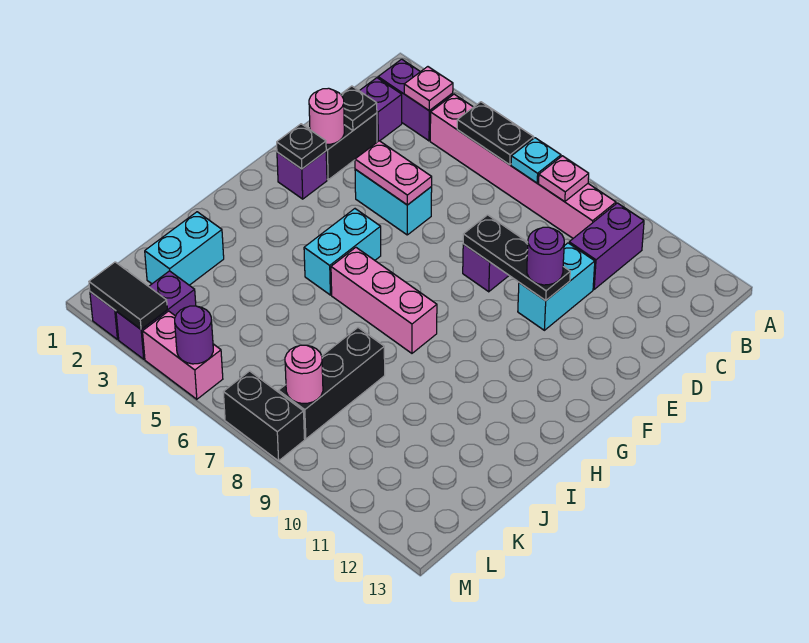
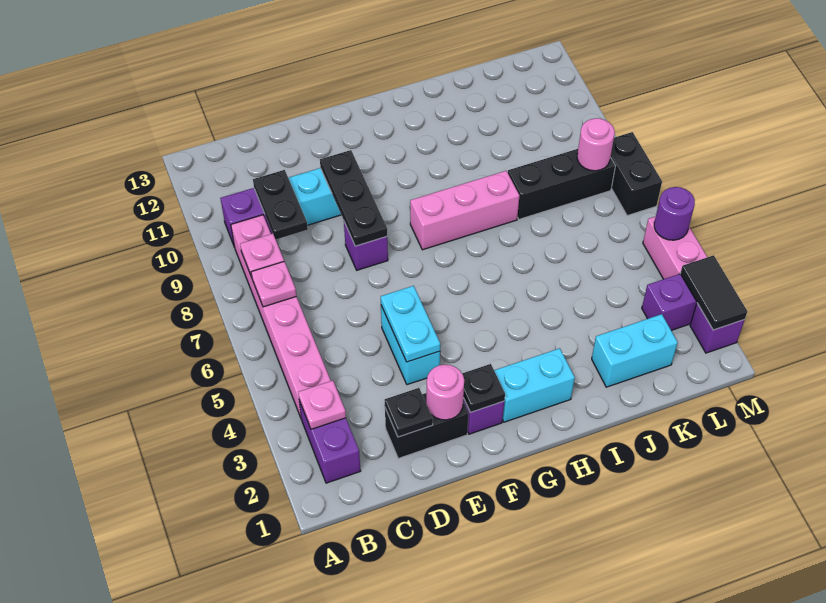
black plate B5:B6 level 2 -> black plate C9:C10 level 2
cyan plate B7 level 2 -> pink plate B7 level 2
purple brick C2 level 1 -> none
pink plate E4:E5 level 2 -> cyan plate E4:E5 level 2
purple round brick E10 level 3 -> none
cyan brick G5:H5 level 1 -> cyan brick G2:H2 level 1
pink brick H6:H8 level 1 -> pink brick G8:I8 level 1

